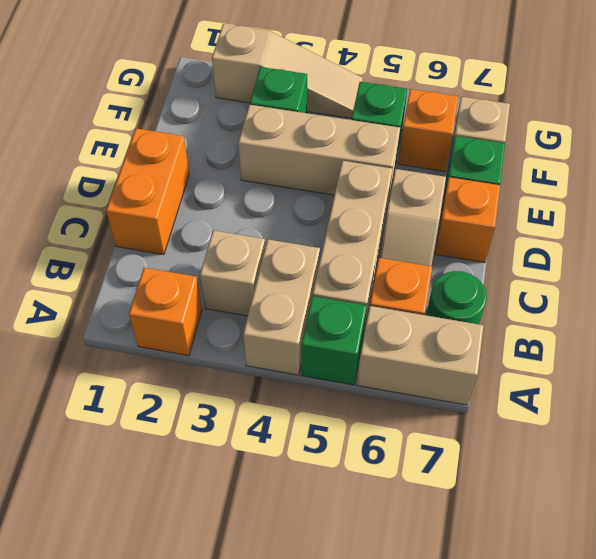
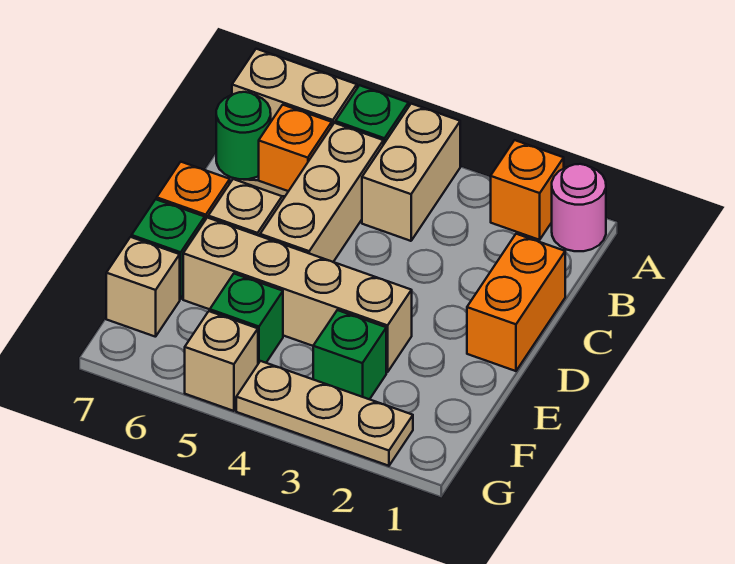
none -> pink round brick A1 level 1
tan brick B3 level 1 -> tan brick G5 level 1
tan brick E3:E5 level 1 -> tan brick E3:E6 level 1
orange brick F6 level 1 -> none
tan slope G2:G4 level 1 top 2 -> tan plate G2:G4 level 1

